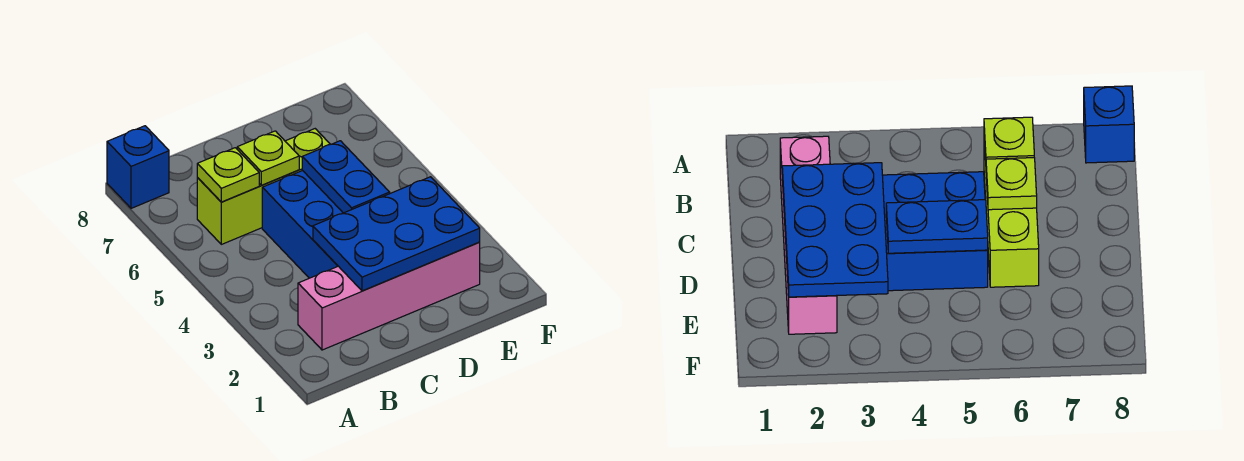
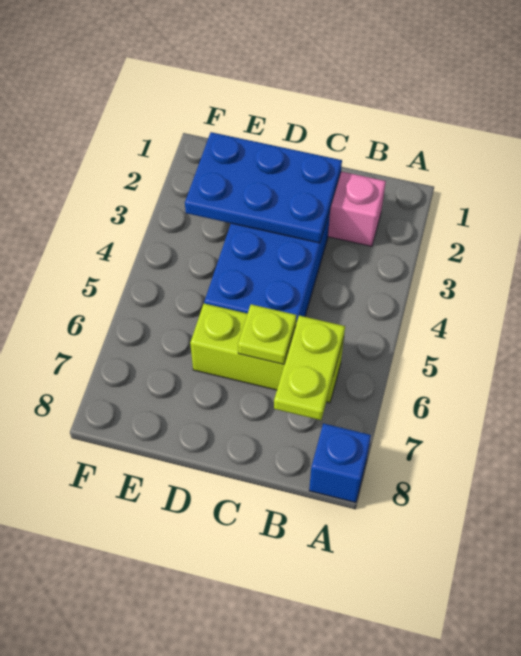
lime plate B6 level 2 -> lime plate B6:B7 level 2
blue plate D4:D5 level 2 -> none

